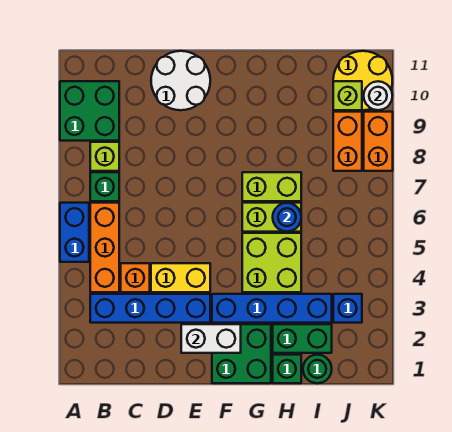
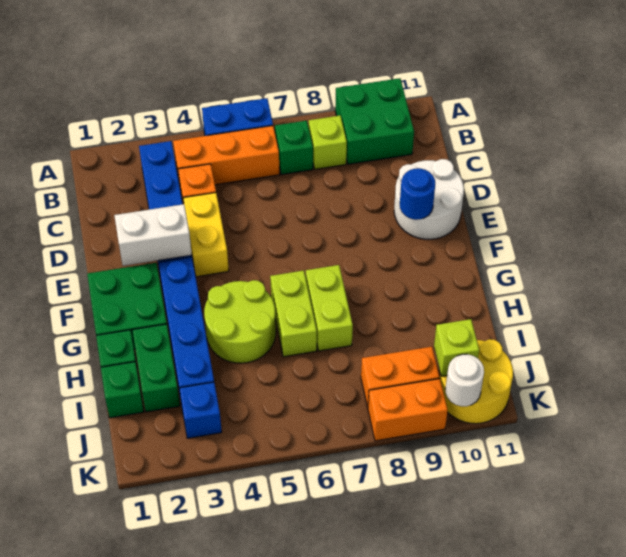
white brick E2:F2 level 2 -> white brick E2:E3 level 2
lime brick G4:H5 level 1 -> lime round brick G4:H5 level 1
blue round brick H6 level 2 -> blue round brick E10 level 2
green round brick I1 level 1 -> green brick I1 level 1

